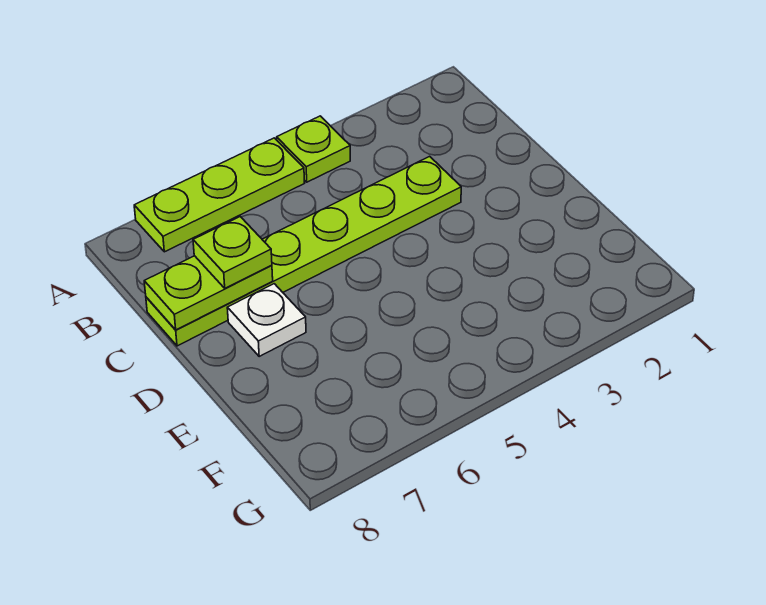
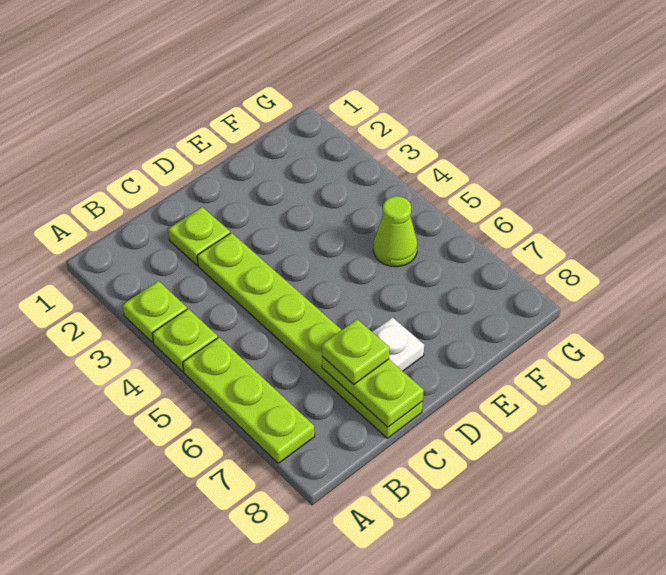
none -> lime plate A3 level 1
none -> lime plate C2 level 1
none -> lime cone F5 level 1

